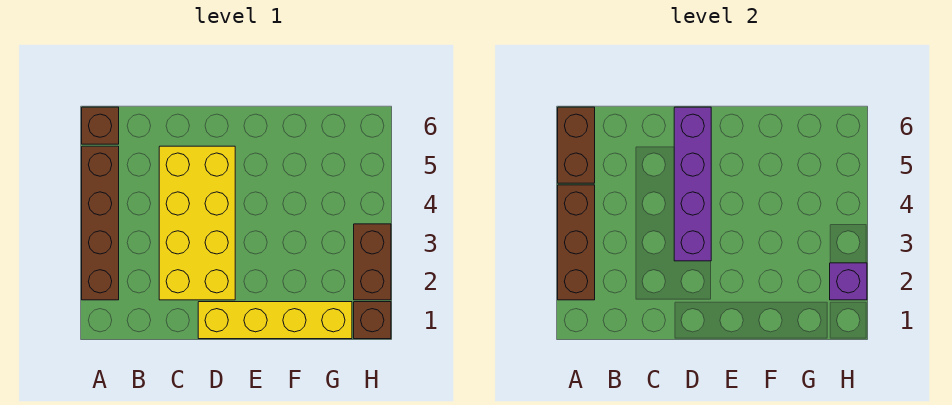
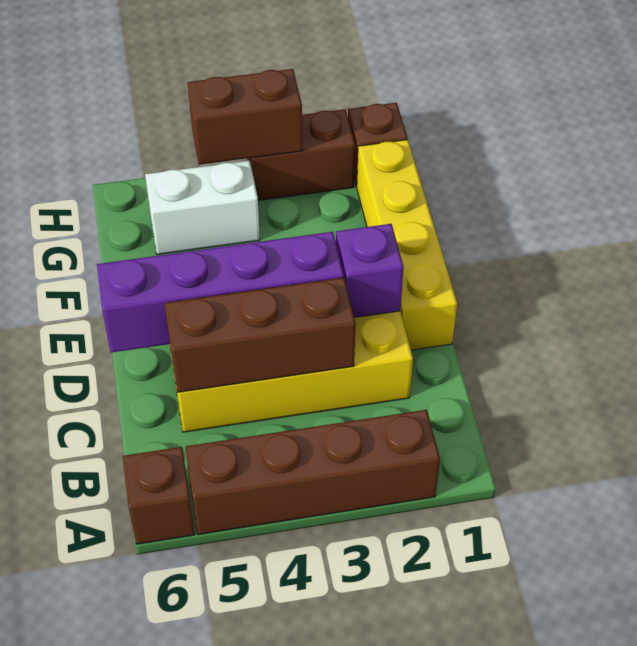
brown brick A2:A4 level 2 -> brown brick C3:C5 level 2
brown brick A5:A6 level 2 -> brown brick H3:H4 level 2
none -> white brick G4:G5 level 1
purple brick H2 level 2 -> purple brick D2 level 2

